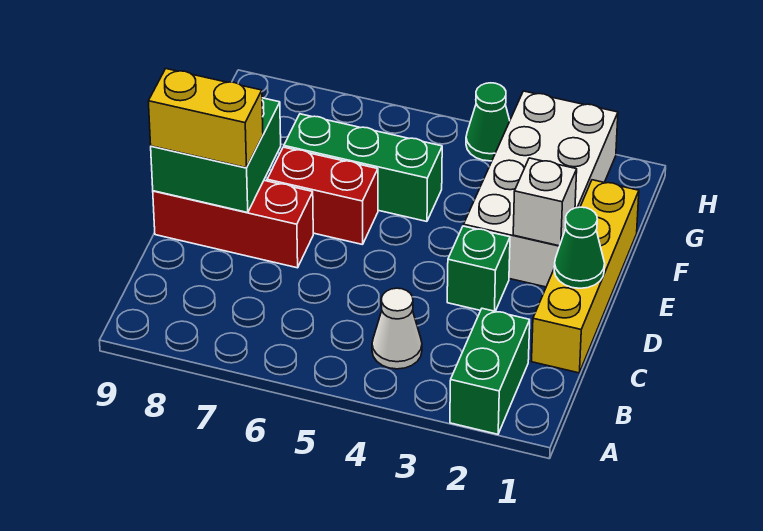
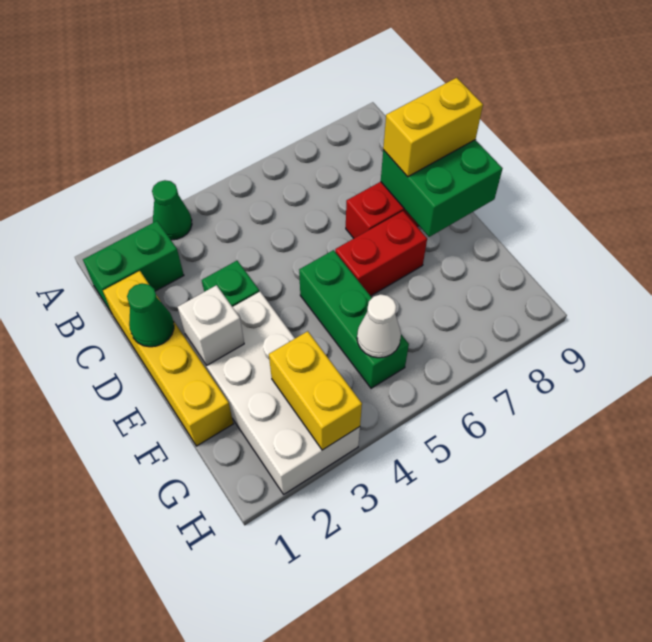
green brick A2:B2 level 1 -> green brick B1:B2 level 1
white cone B4 level 1 -> white cone G5 level 2
green brick F5:F7 level 1 -> green brick E5:G5 level 1
none -> yellow brick G3:H3 level 2
green cone H4 level 1 -> green cone A3 level 1

